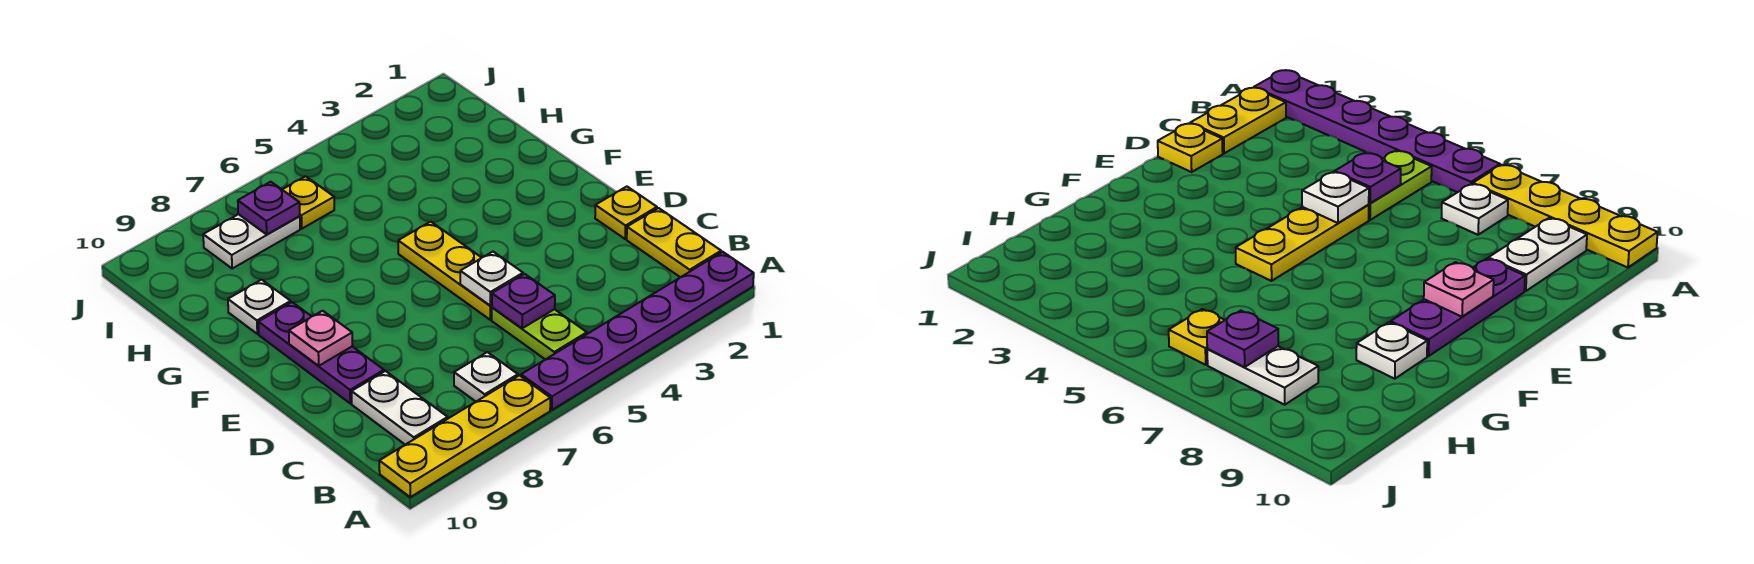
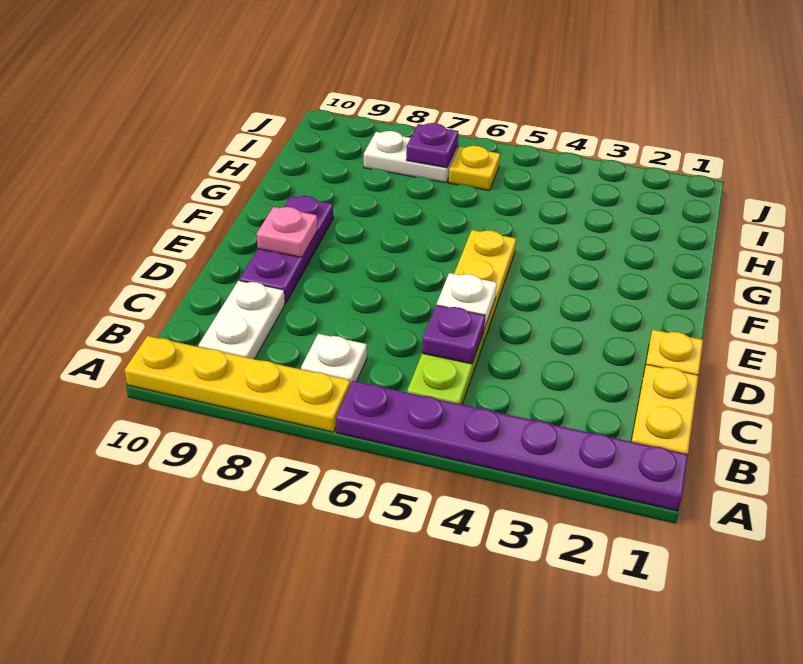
white plate G9 level 1 -> none

